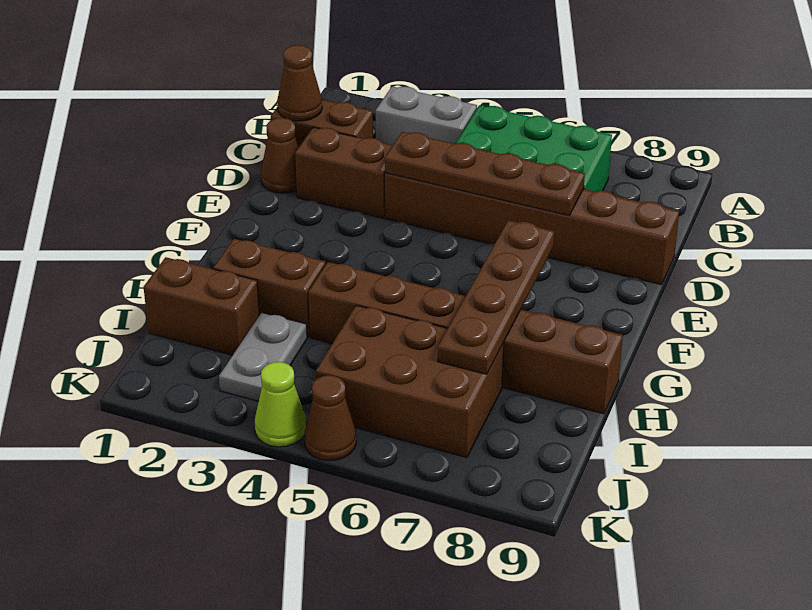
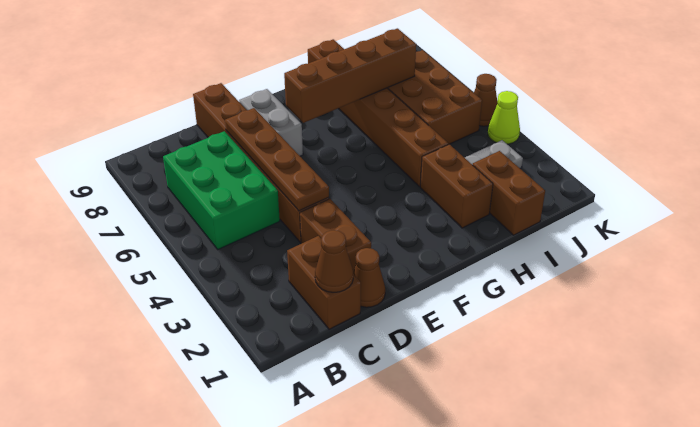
grey brick B3:B4 level 1 -> grey brick E7:E8 level 1
brown plate F7:I7 level 2 -> brown brick F7:I7 level 2

